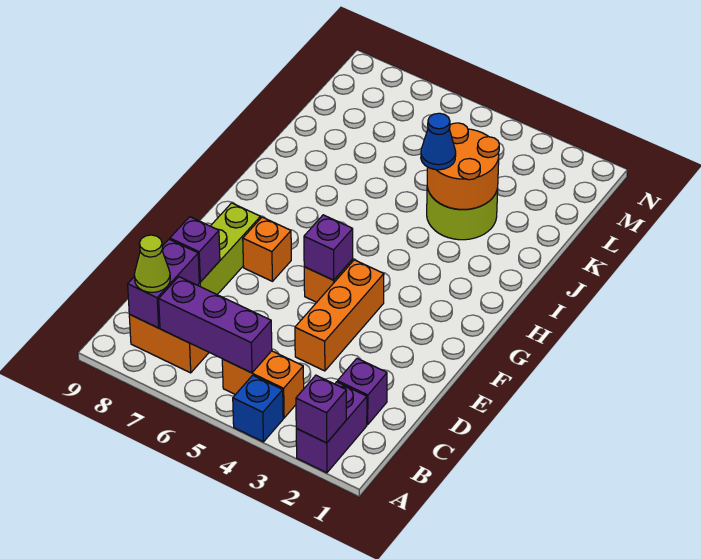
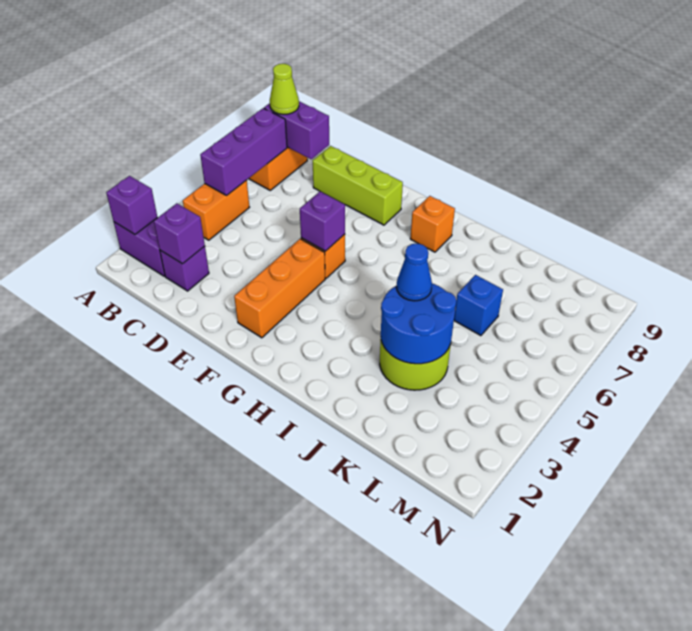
blue brick A4 level 1 -> blue brick K6 level 1
orange brick D4:F4 level 1 -> orange brick F2:F4 level 1
purple brick D8 level 2 -> purple brick C2 level 2
orange brick F7 level 1 -> orange brick H8 level 1
orange round brick J3:K4 level 2 -> blue round brick J3:K4 level 2

